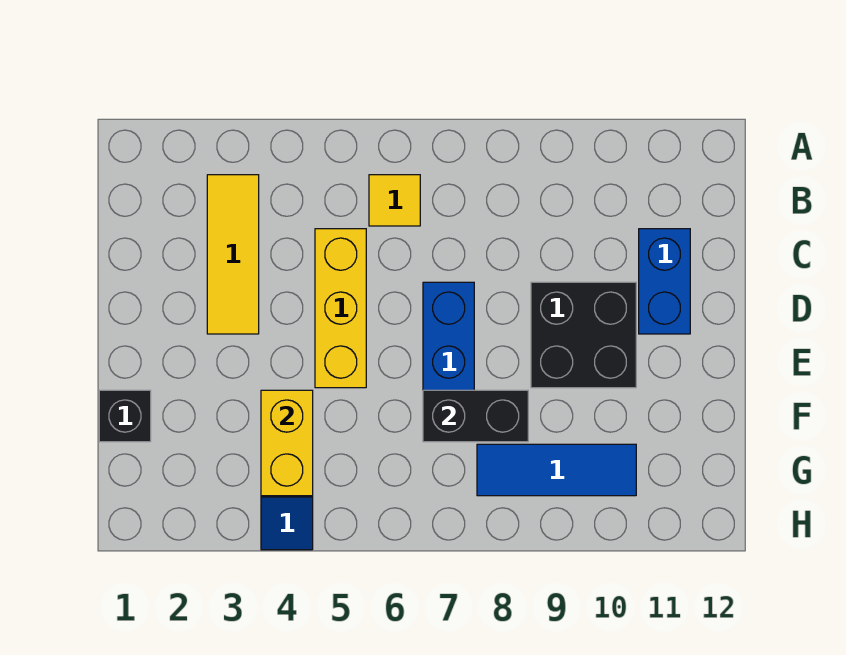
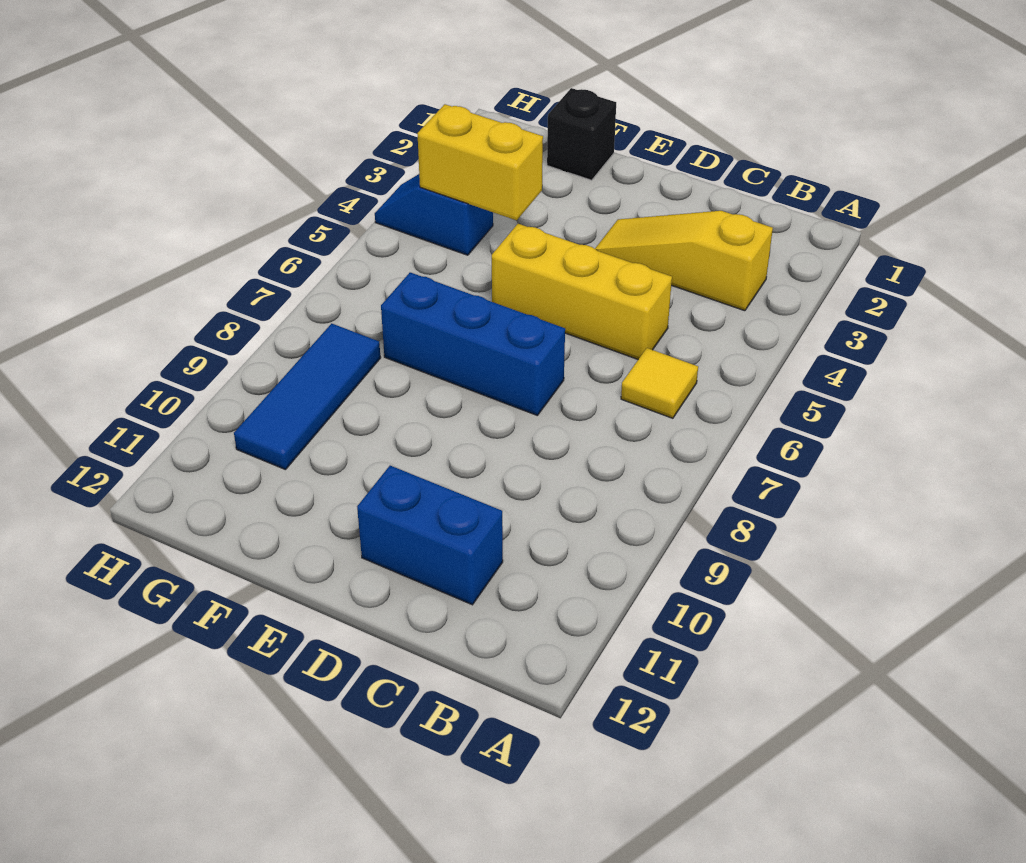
yellow tile B3:D3 level 1 -> yellow slope B3:D3 level 1 top B
black brick D9:E10 level 1 -> none
black brick F7:F8 level 2 -> none

